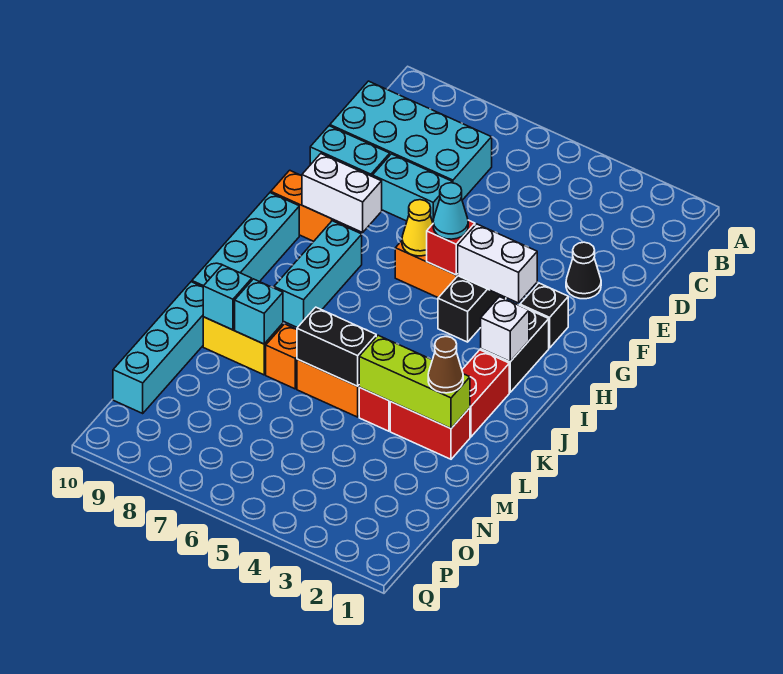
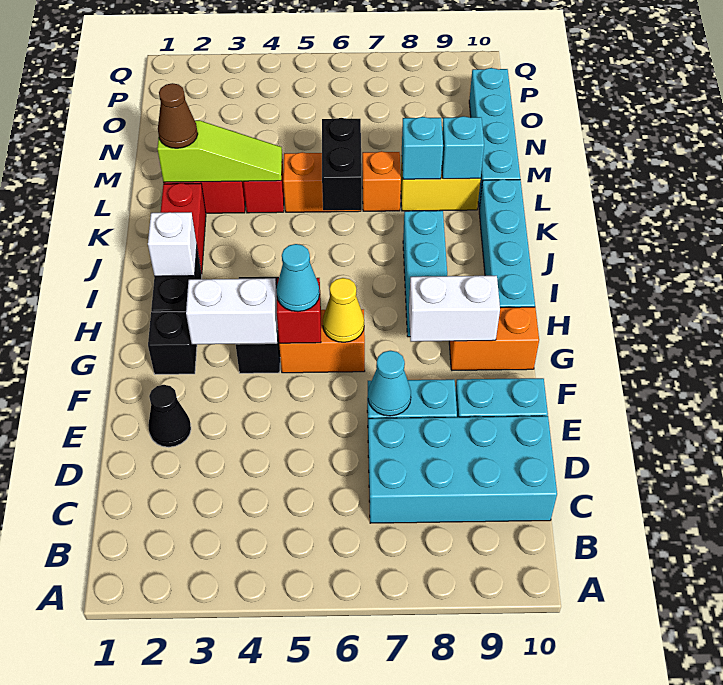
none -> cyan cone E7 level 2
lime brick L2:L4 level 2 -> lime slope L2:L4 level 2 top 2
black brick L5:L6 level 2 -> black brick K6:L6 level 2

